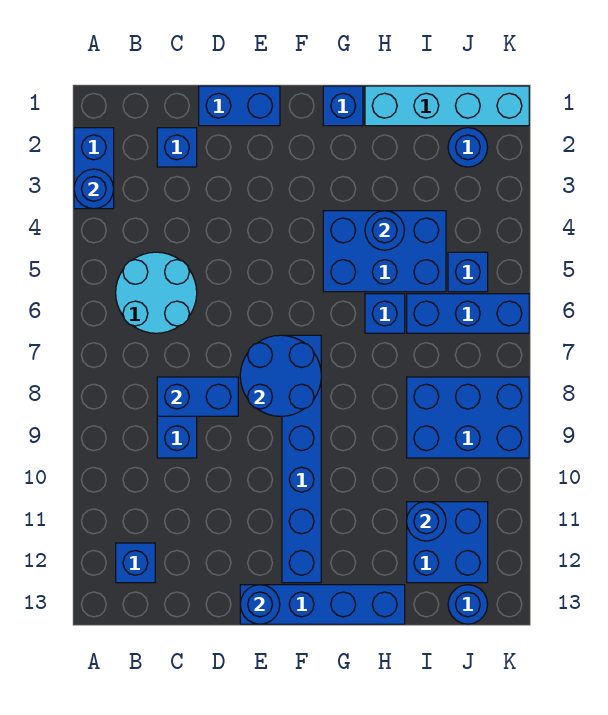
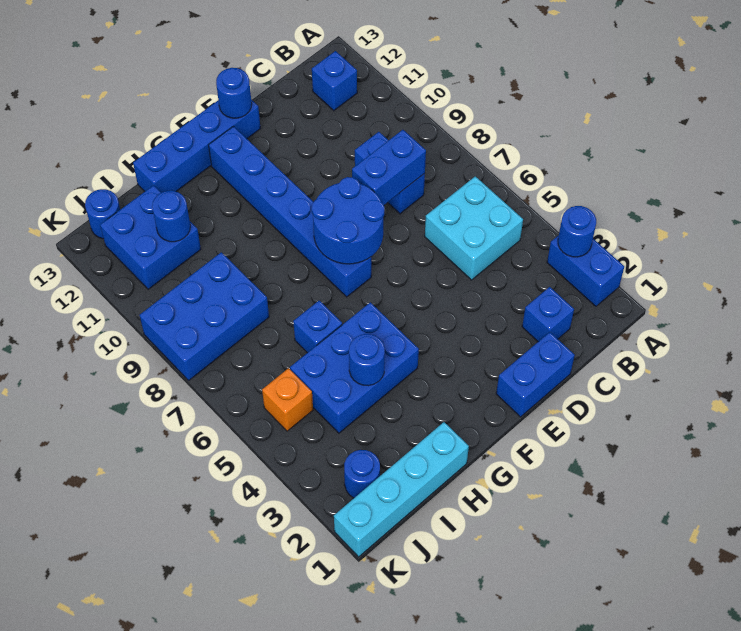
cyan round brick B5:C6 level 1 -> cyan brick B5:C6 level 1
blue brick G1 level 1 -> none
blue brick I6:K6 level 1 -> none
blue brick J5 level 1 -> orange brick J5 level 1

